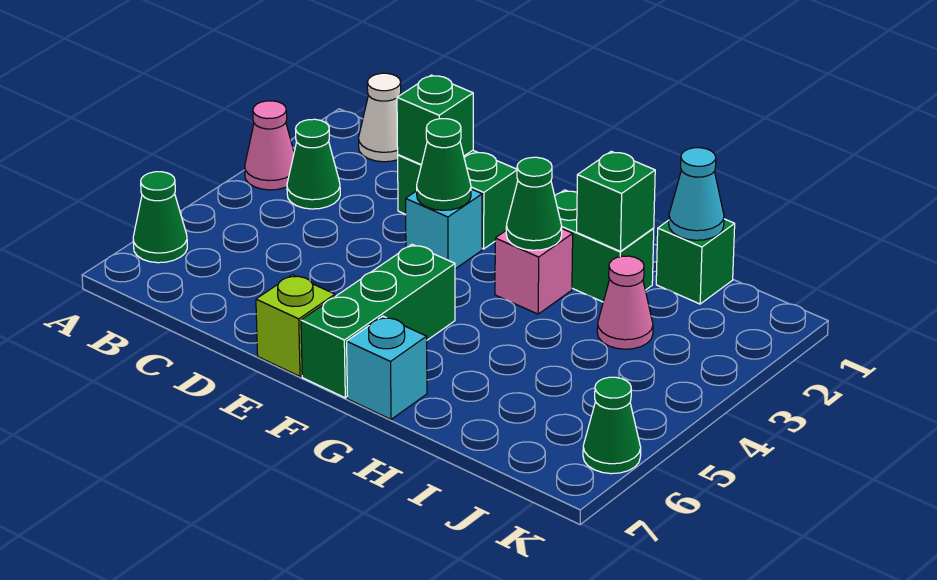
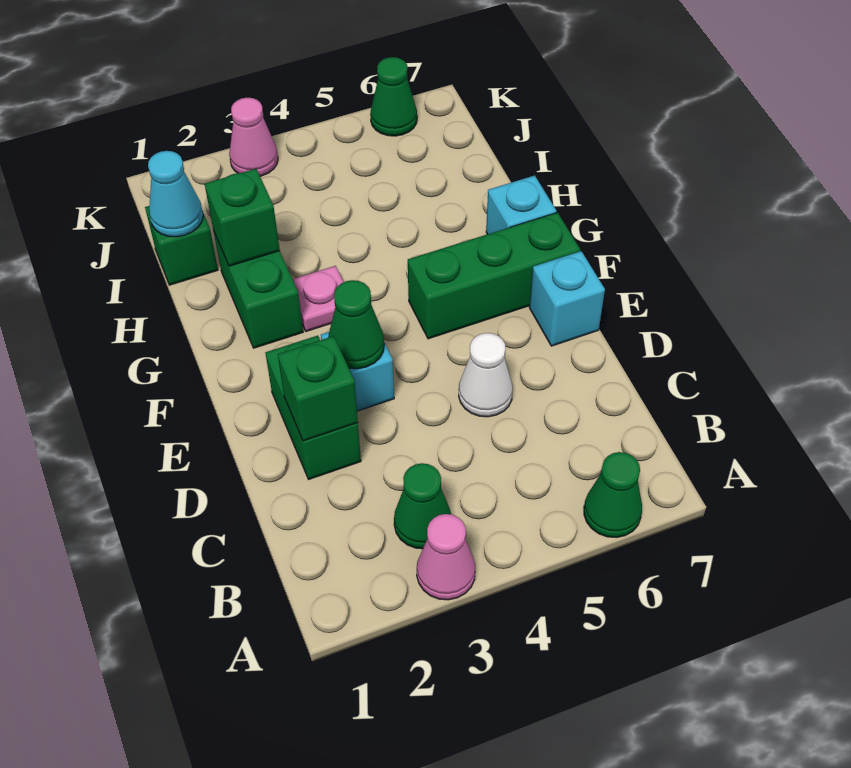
white cone B1 level 1 -> white cone D5 level 1
lime brick E7 level 1 -> cyan brick E7 level 1
pink brick G3 level 1 -> pink plate G3 level 1
green cone G3 level 2 -> none
pink cone I3 level 1 -> pink cone K3 level 1

